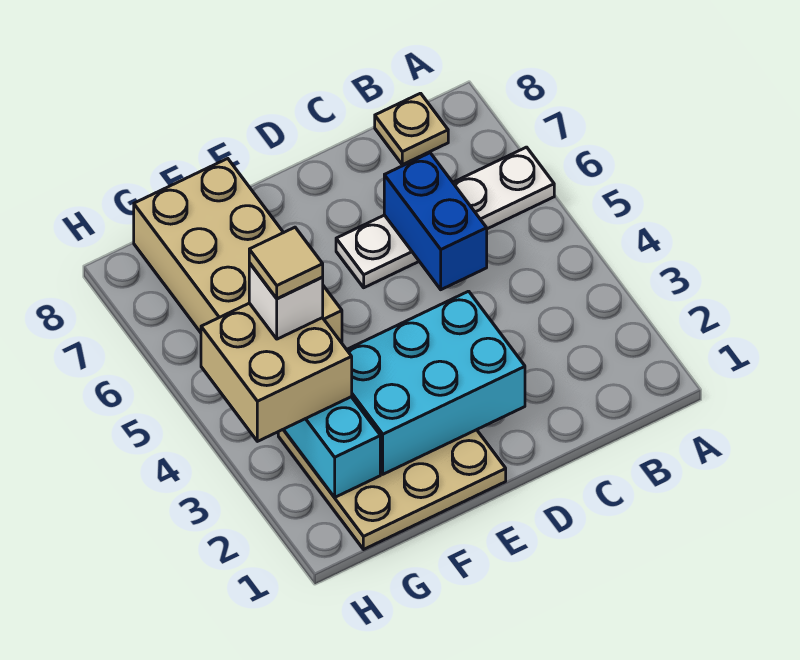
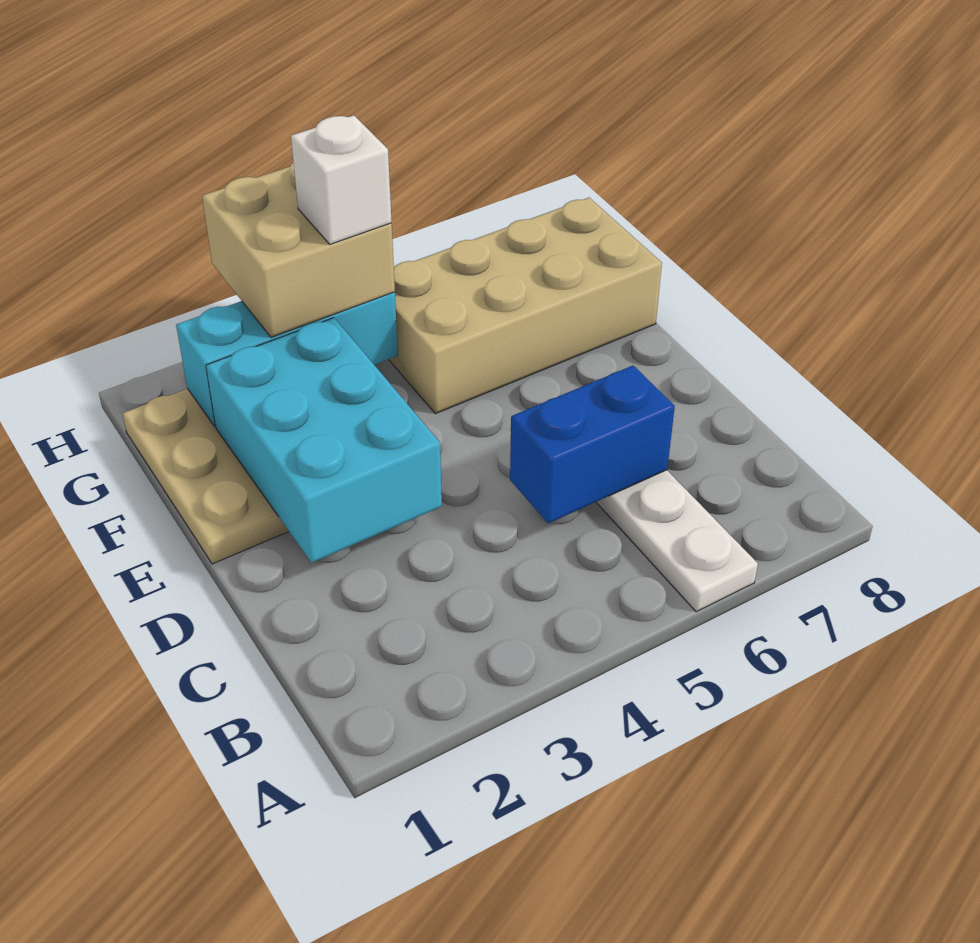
tan plate B8 level 1 -> none
tan tile G4 level 5 -> none

